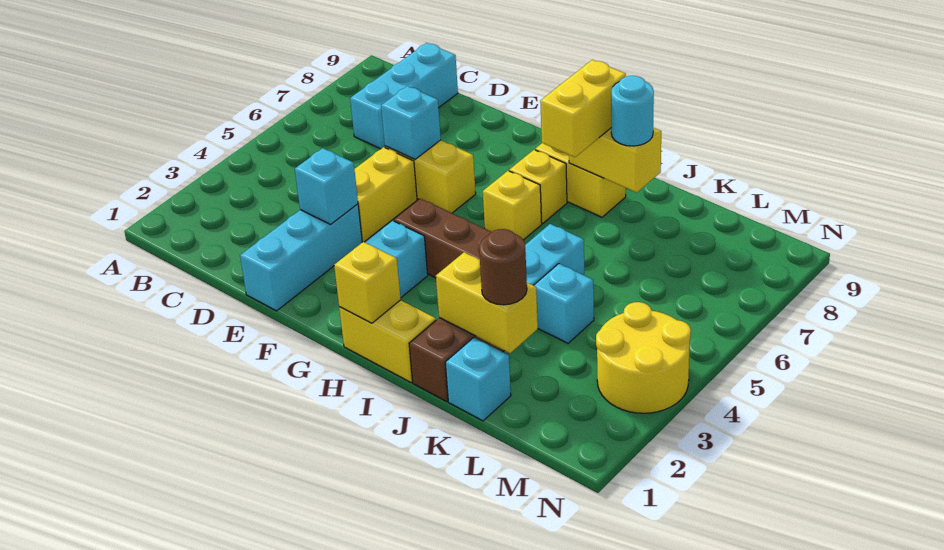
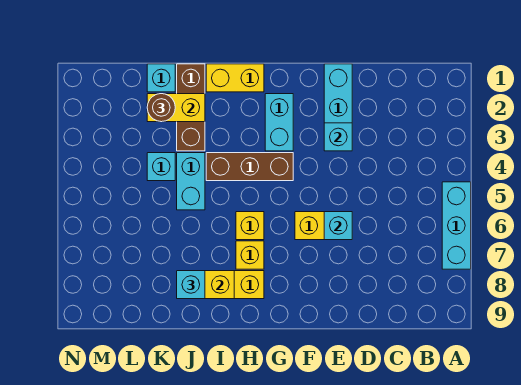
cyan brick C7:C9 level 1 -> cyan brick A5:A7 level 1
yellow brick E4:E5 level 1 -> none
yellow brick H1 level 2 -> none
yellow brick I7:I8 level 3 -> none
cyan round brick J8 level 3 -> cyan brick J8 level 3
yellow round brick M3:N4 level 1 -> none

